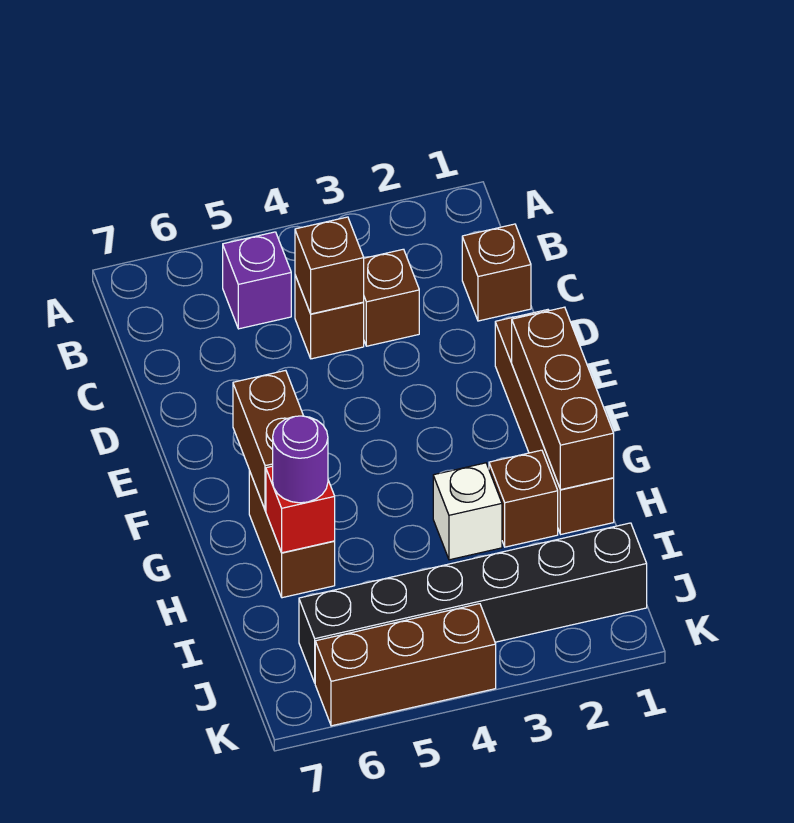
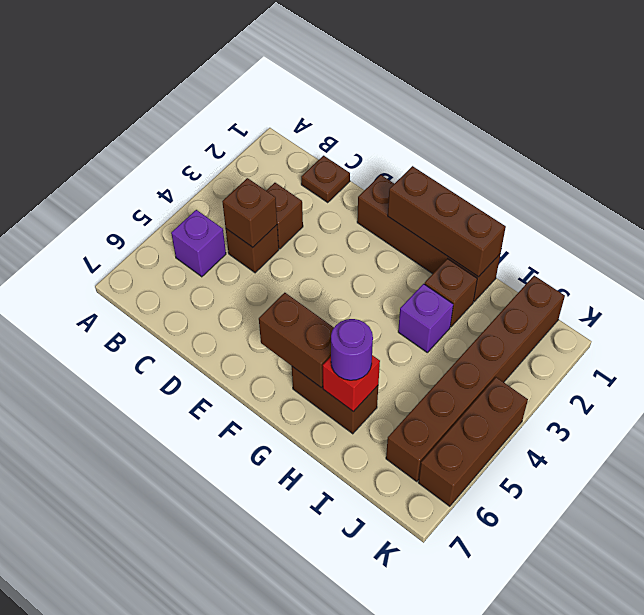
brown brick C1 level 1 -> brown plate C1 level 1
white brick H3 level 1 -> purple brick H3 level 1
black brick J1:J6 level 1 -> brown brick J1:J6 level 1

